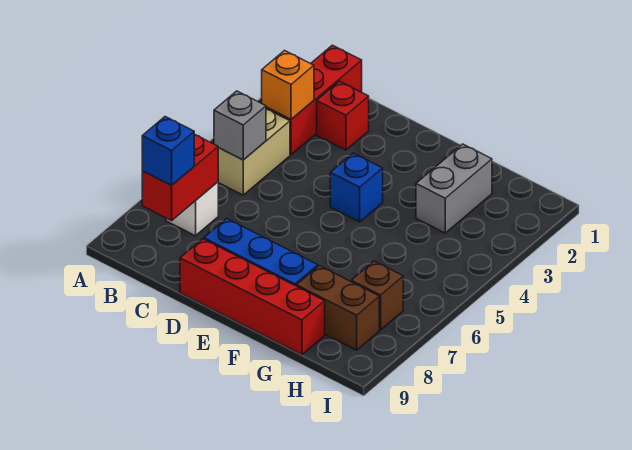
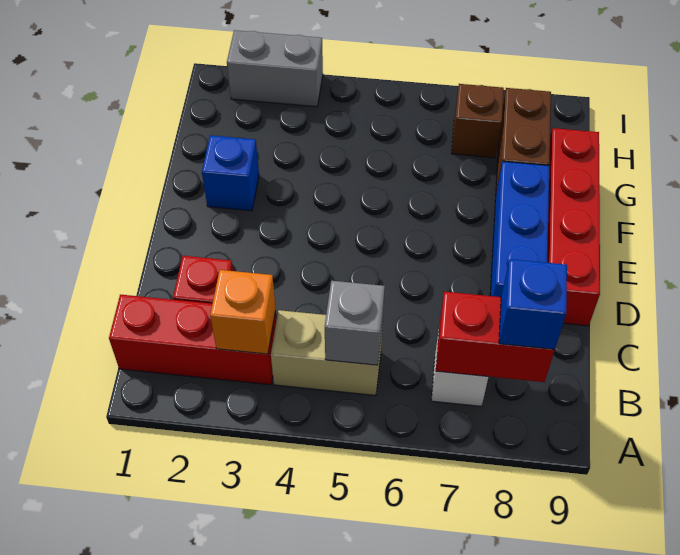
blue brick E4 level 1 -> blue brick F2 level 1
grey brick G2:G3 level 1 -> grey brick I2:I3 level 1

